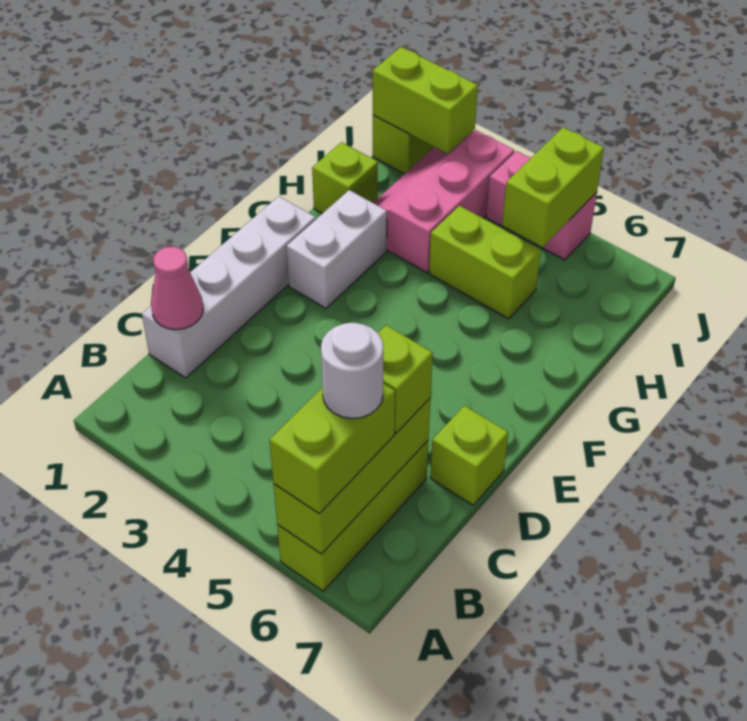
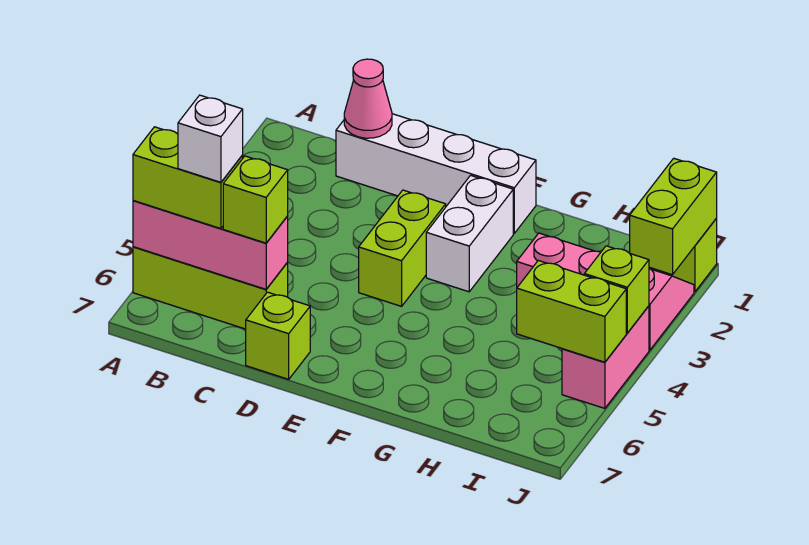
lime brick A6:C6 level 2 -> pink brick A6:C6 level 2
white round brick B6 level 4 -> white brick B6 level 4
white brick F2:G2 level 1 -> white brick F2:F3 level 1
lime brick H1 level 1 -> lime brick J4 level 2
lime brick H4:H5 level 1 -> lime brick E3:E4 level 1

